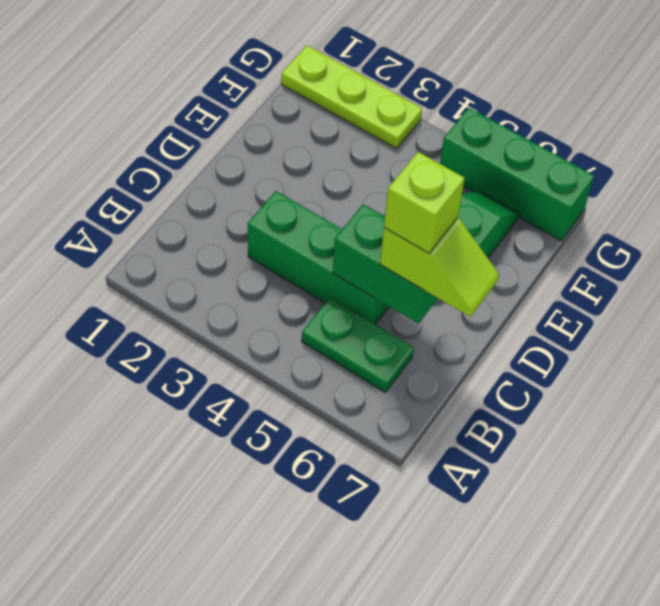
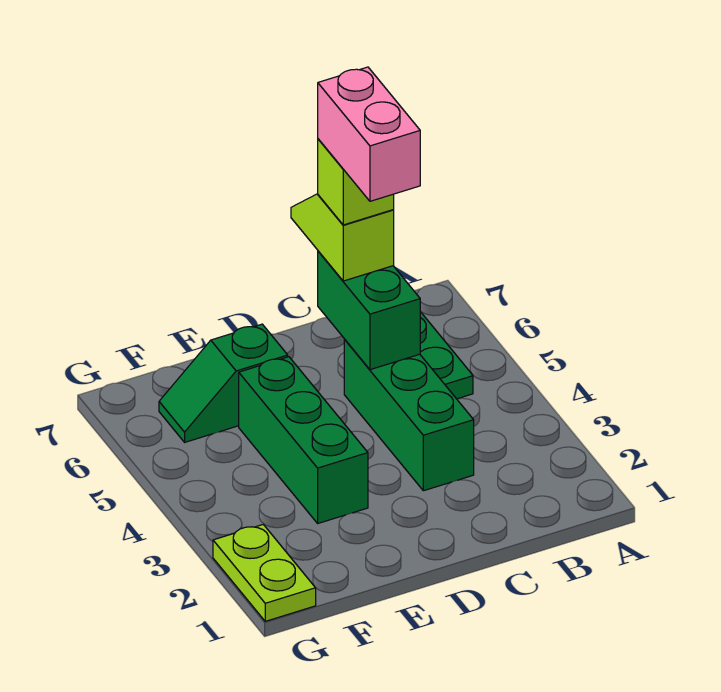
none -> pink brick C5:C6 level 5
lime plate G1:G3 level 1 -> lime plate G1:G2 level 1
green brick G5:G7 level 1 -> green brick E3:E5 level 1

